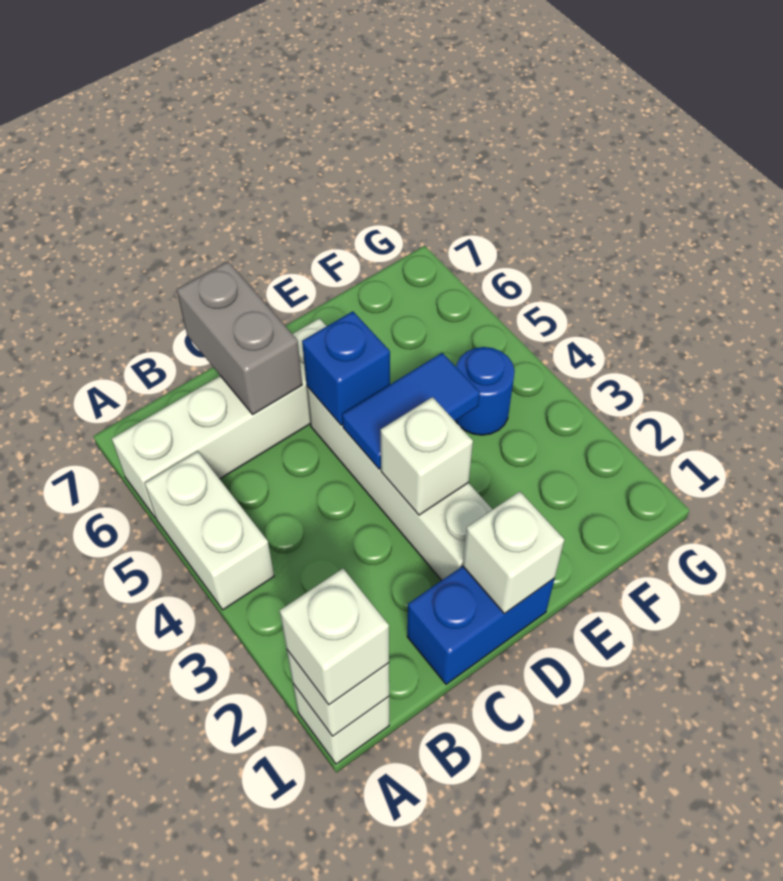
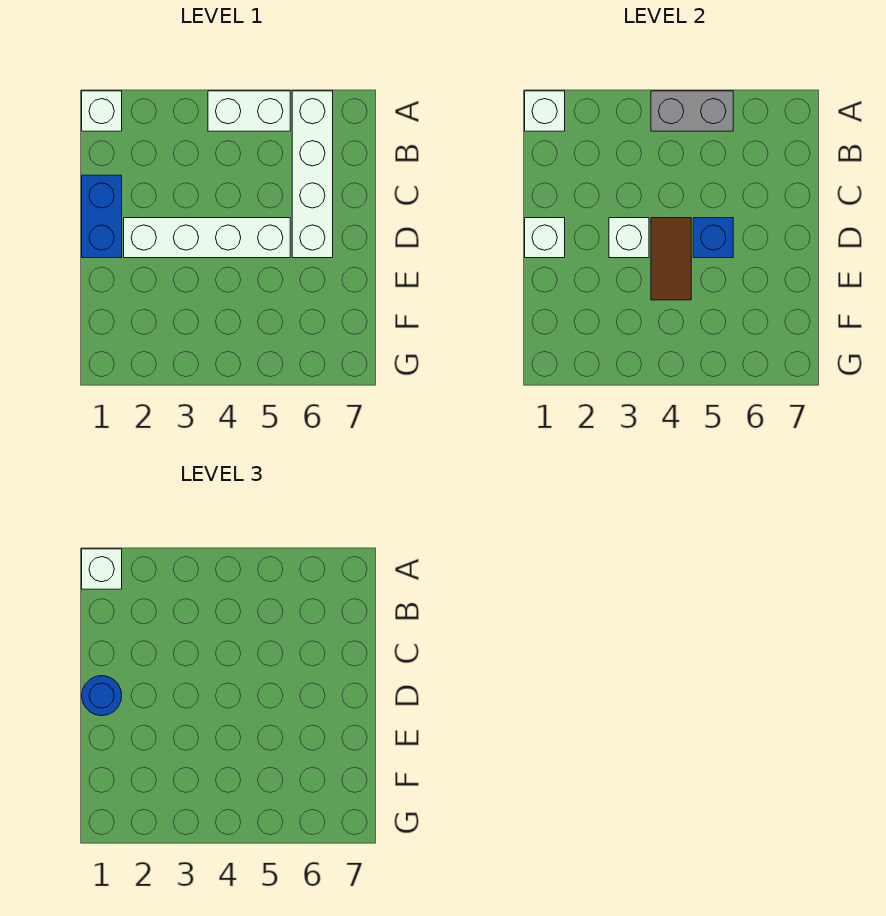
grey brick C6:C7 level 2 -> grey brick A4:A5 level 2
blue tile D4:E4 level 2 -> brown tile D4:E4 level 2
blue round brick F4 level 1 -> blue round brick D1 level 3

